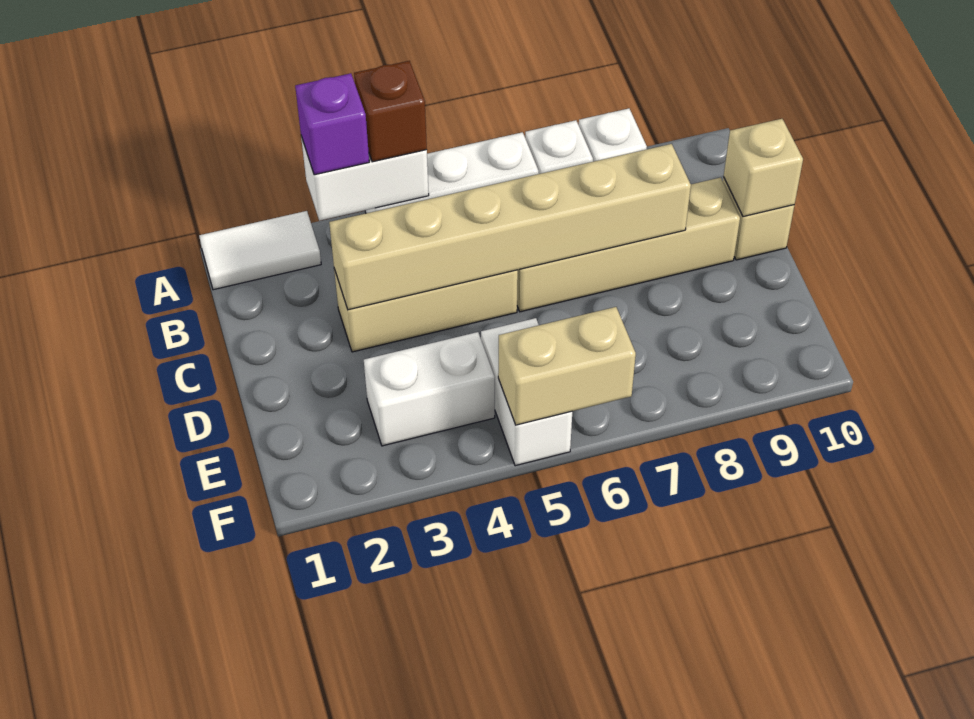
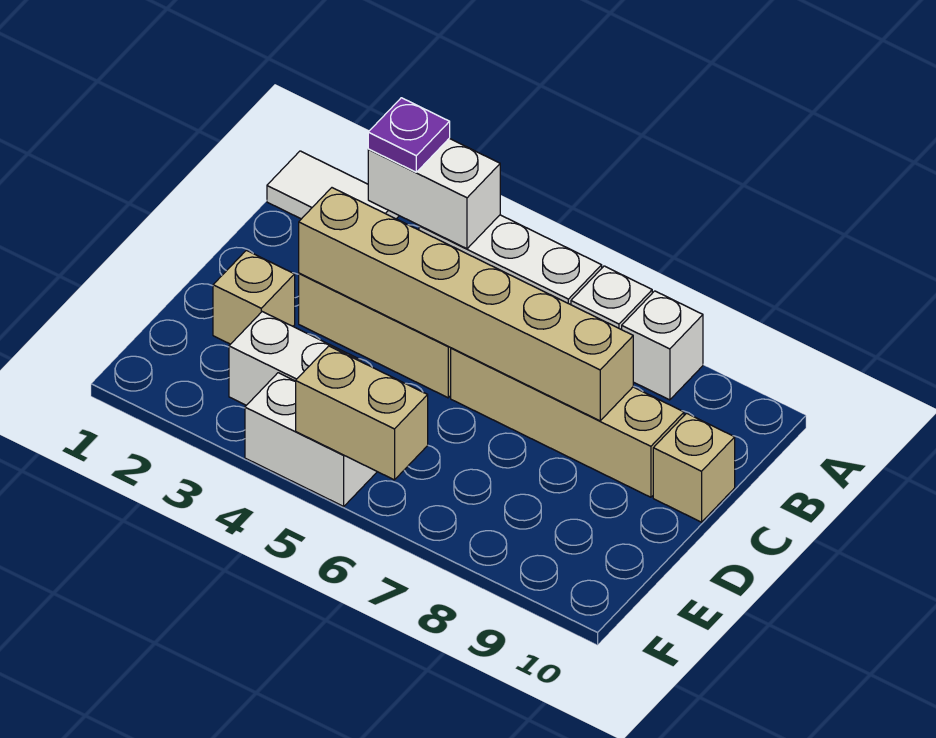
purple brick A3 level 3 -> purple plate A3 level 3
brown brick A4 level 3 -> none
tan brick C10 level 2 -> tan brick D2 level 1
white brick E5:F5 level 1 -> white brick F4:F5 level 1

